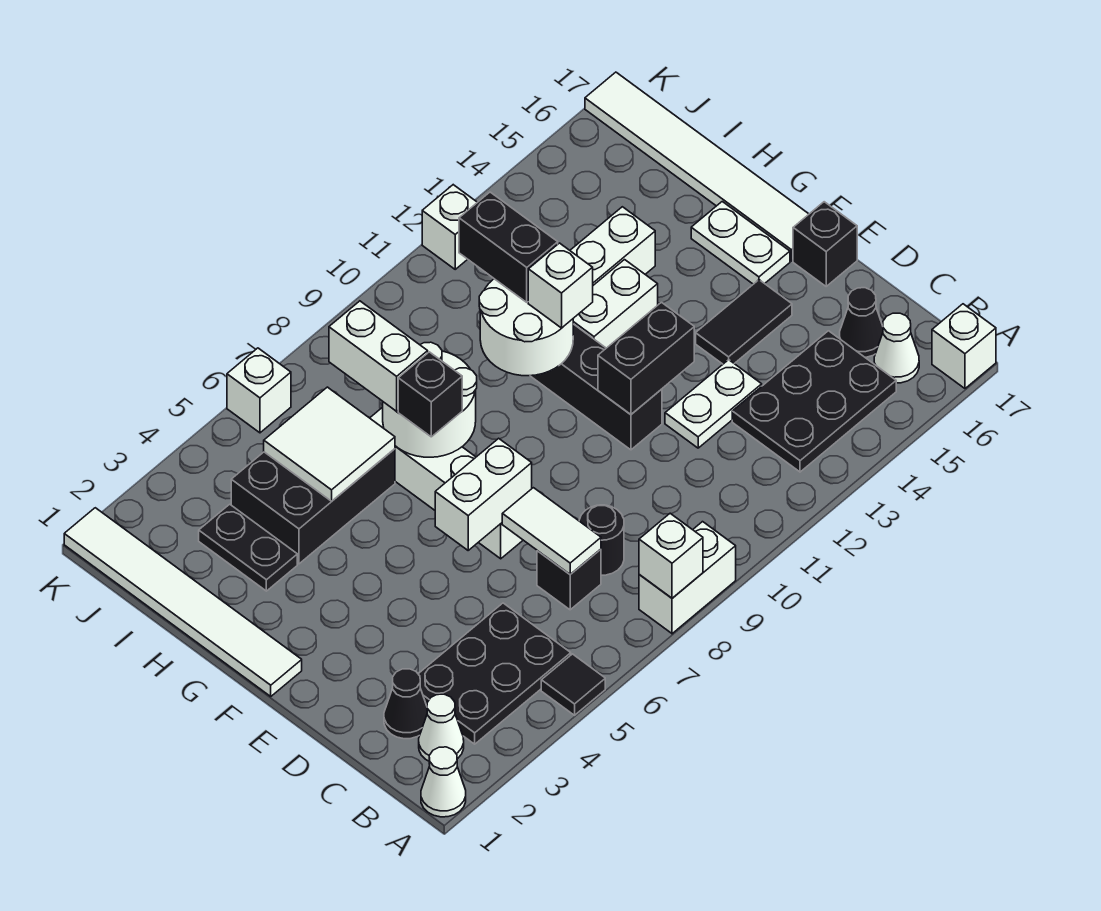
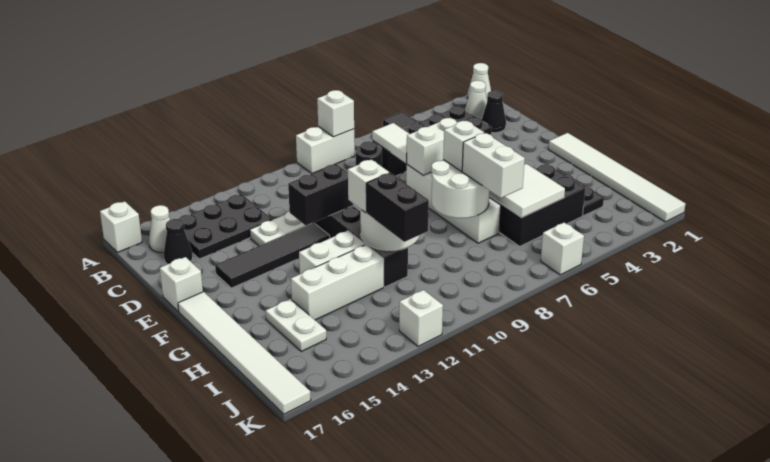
black tile E14:E15 level 1 -> black tile E12:E15 level 1
black brick E17 level 1 -> white brick E17 level 1
white plate F16:G16 level 1 -> white plate H15:I15 level 1
black brick G7 level 3 -> white brick G7 level 3

